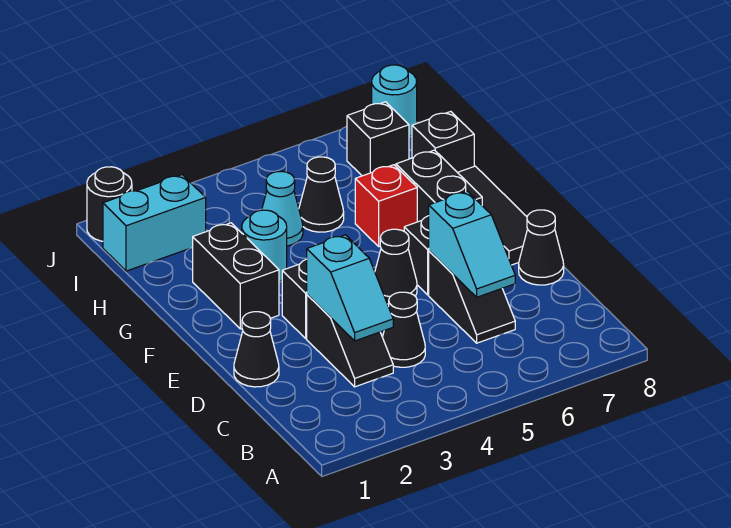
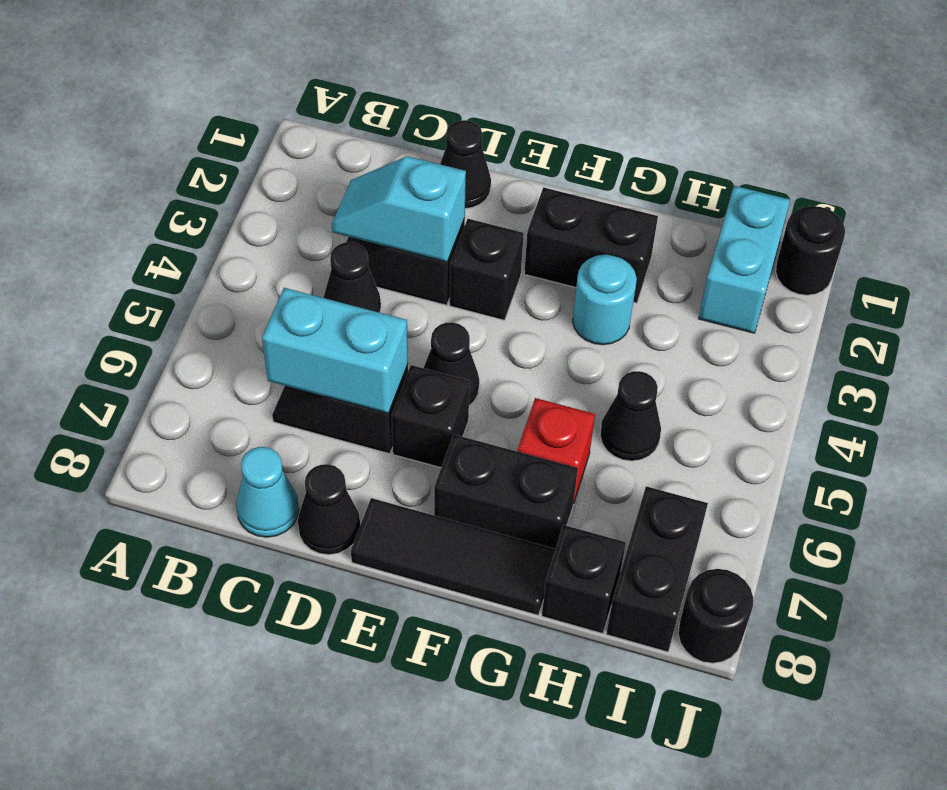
cyan slope C6:D6 level 2 top D -> cyan brick C6:D6 level 2
cyan cone H4 level 1 -> cyan cone C8 level 1
black brick I7 level 1 -> black brick I7:I8 level 1
cyan round brick J8 level 1 -> black round brick J8 level 1

